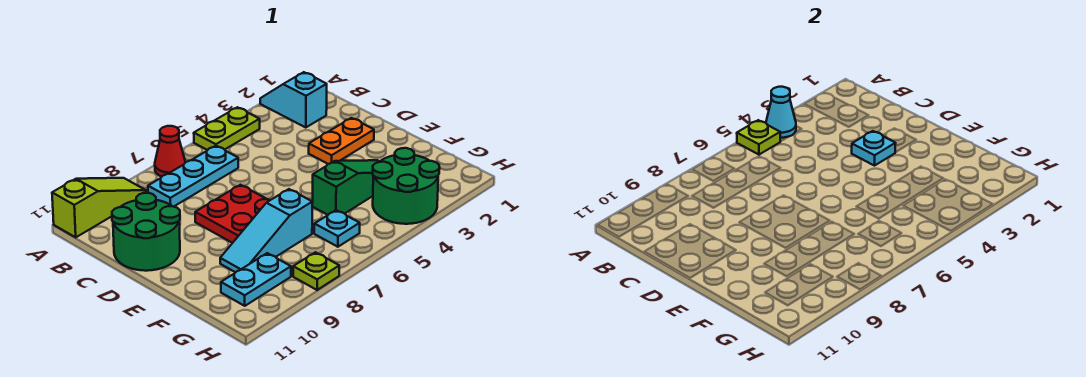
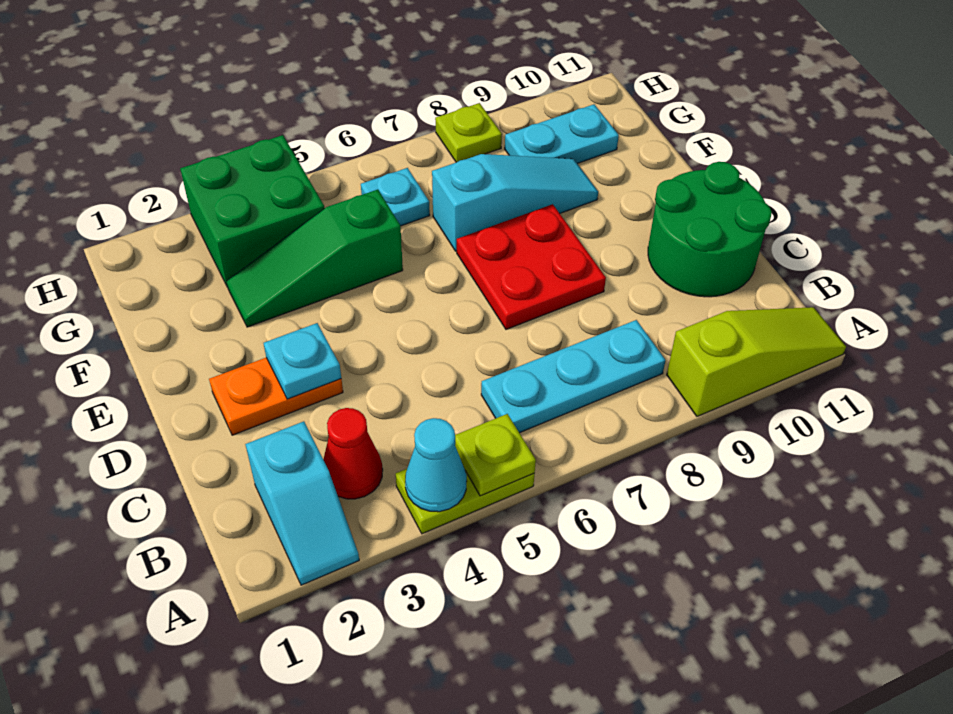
red cone A7 level 1 -> red cone B3 level 1
lime slope A9:A11 level 1 top 11 -> lime slope A9:A11 level 1 top 9
green round brick G3:H4 level 1 -> green brick G3:H4 level 1

